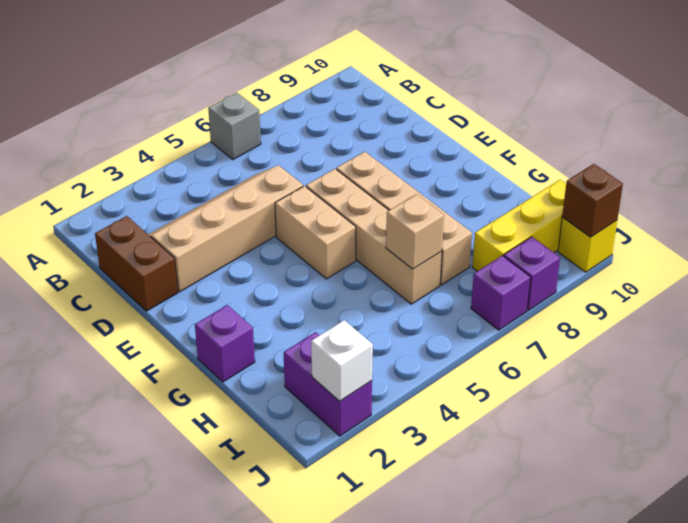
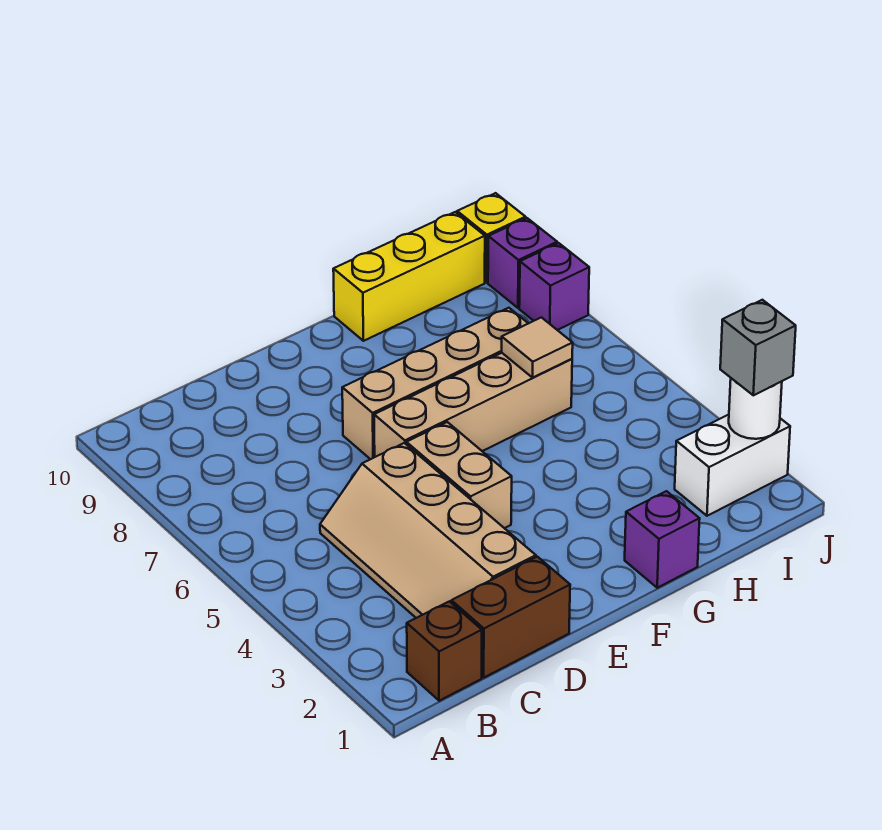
grey brick A6 level 1 -> grey brick J2 level 3
tan brick E5:F5 level 1 -> tan brick E4:E5 level 1
tan brick H6 level 2 -> tan tile H6 level 2
purple brick I2:J2 level 1 -> white brick I2:J2 level 1
yellow brick I8:I10 level 1 -> yellow brick G10:I10 level 1
white brick J2 level 2 -> white round brick J2 level 2
purple brick J7 level 1 -> purple brick J9 level 1
brown brick J10 level 2 -> brown brick B1 level 1

